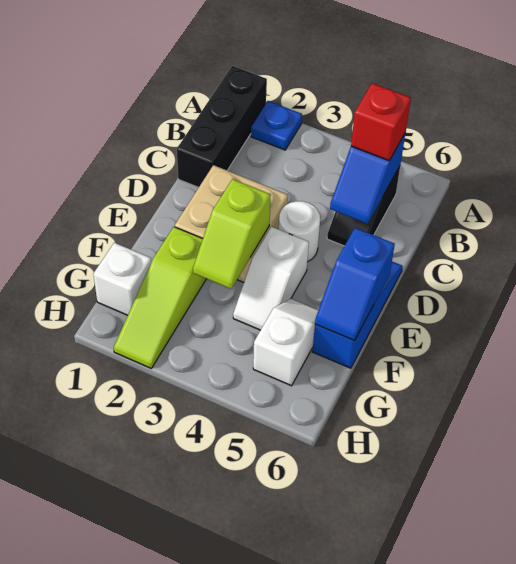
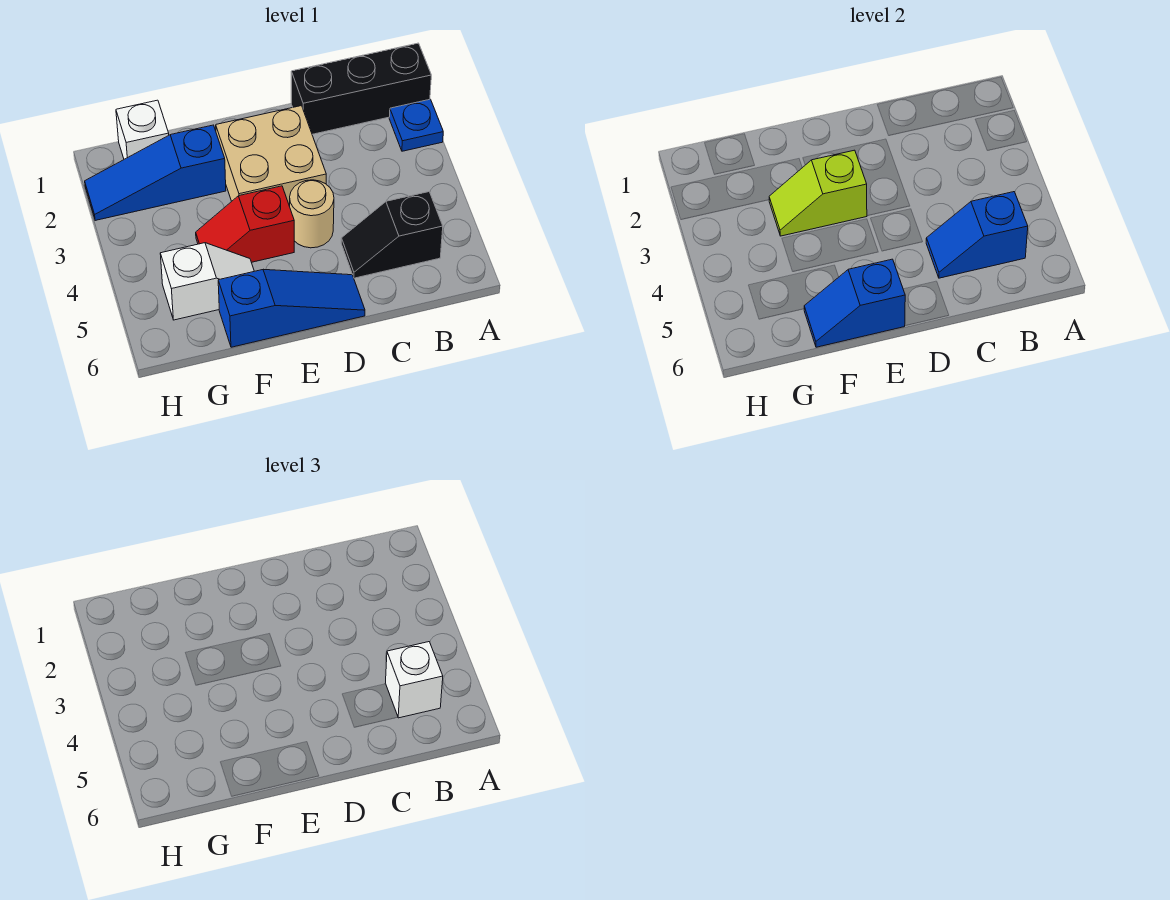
red brick B5 level 3 -> white brick B5 level 3
white round brick D4 level 1 -> tan round brick D4 level 1
white slope E4:F4 level 1 top E -> red slope E4:F4 level 1 top E
lime slope F2:H2 level 1 top F -> blue slope F2:H2 level 1 top F

